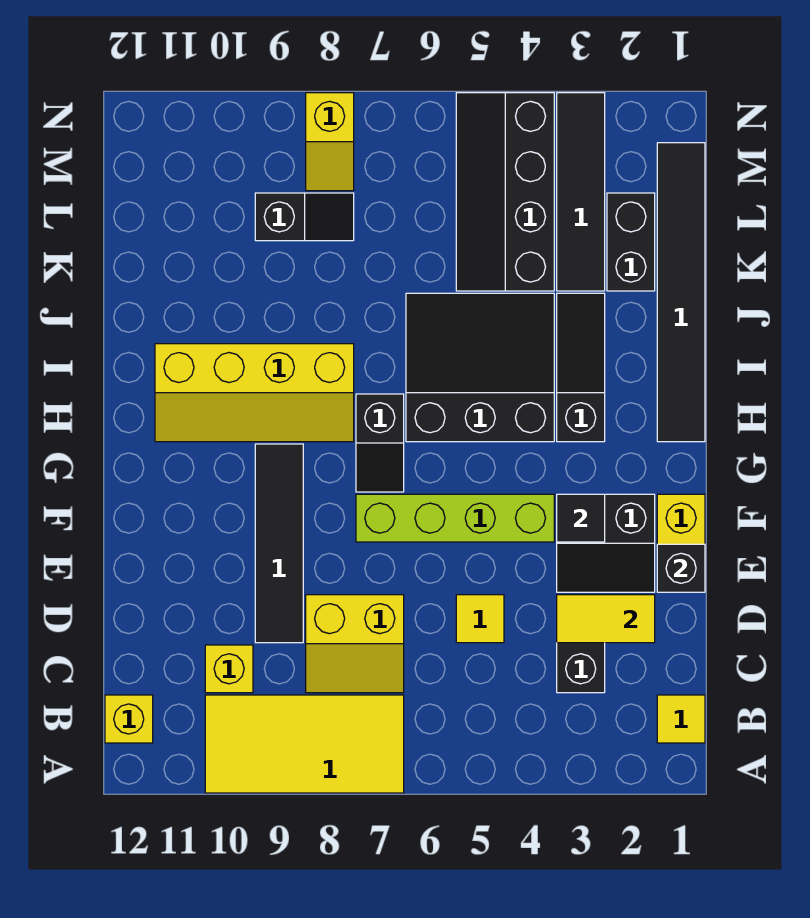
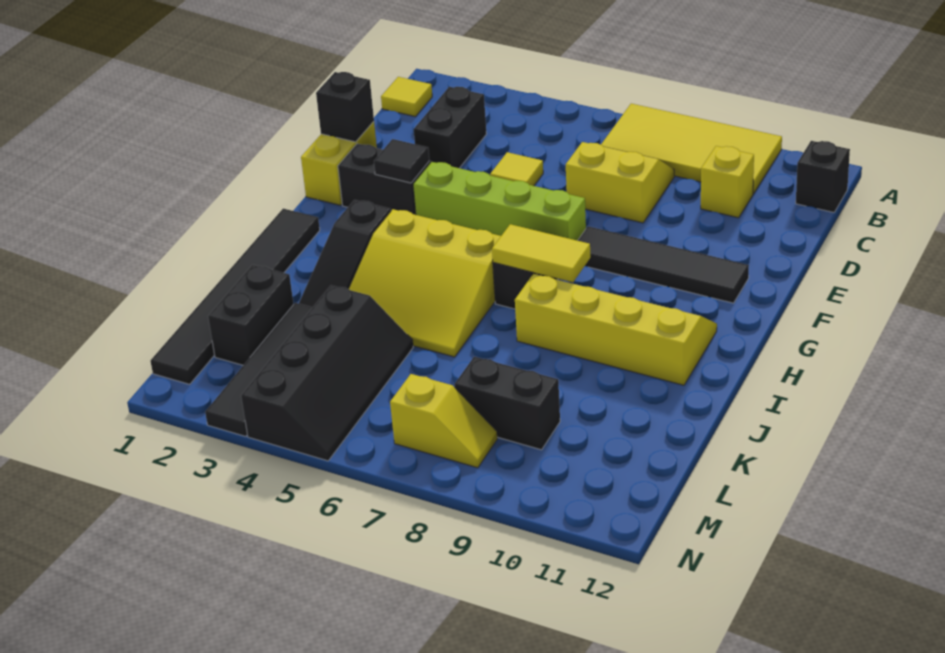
yellow brick B12 level 1 -> black brick B12 level 1
yellow tile D2:D3 level 2 -> yellow tile H7:H8 level 2
black tile D9:G9 level 1 -> black tile F8:F11 level 1
black slope H4:J6 level 1 top H -> yellow slope H4:J6 level 1 top H
black slope L8:L9 level 1 top 9 -> black brick L8:L9 level 1
yellow slope M8:N8 level 1 top N -> yellow slope M7:M8 level 1 top 7

